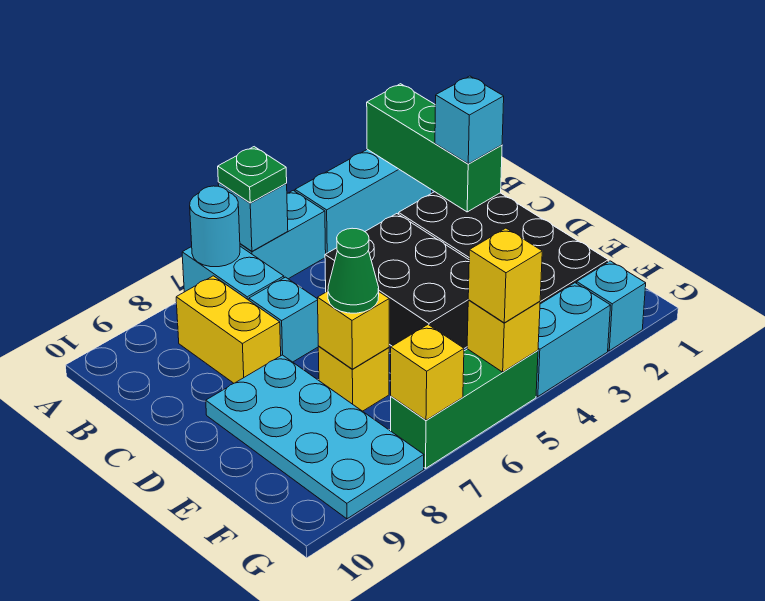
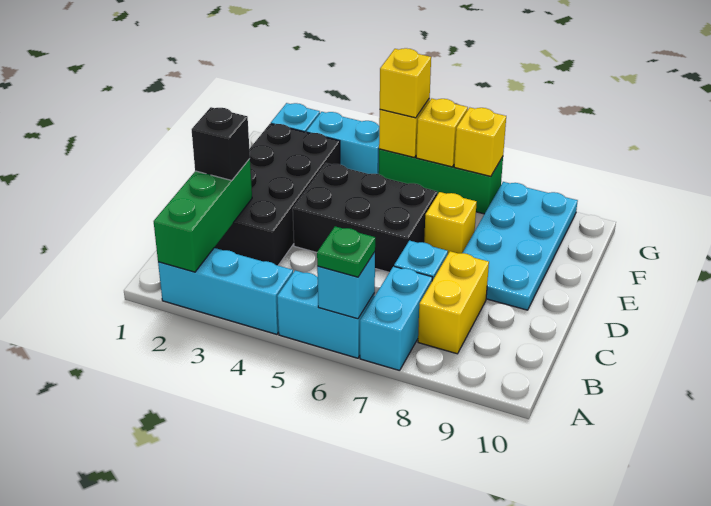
cyan round brick A7 level 2 -> none
cyan brick C2 level 3 -> black brick C2 level 3
black brick C4:E5 level 1 -> black brick D4:E6 level 1
yellow brick E7 level 2 -> yellow brick G6 level 2
green cone E7 level 3 -> none

